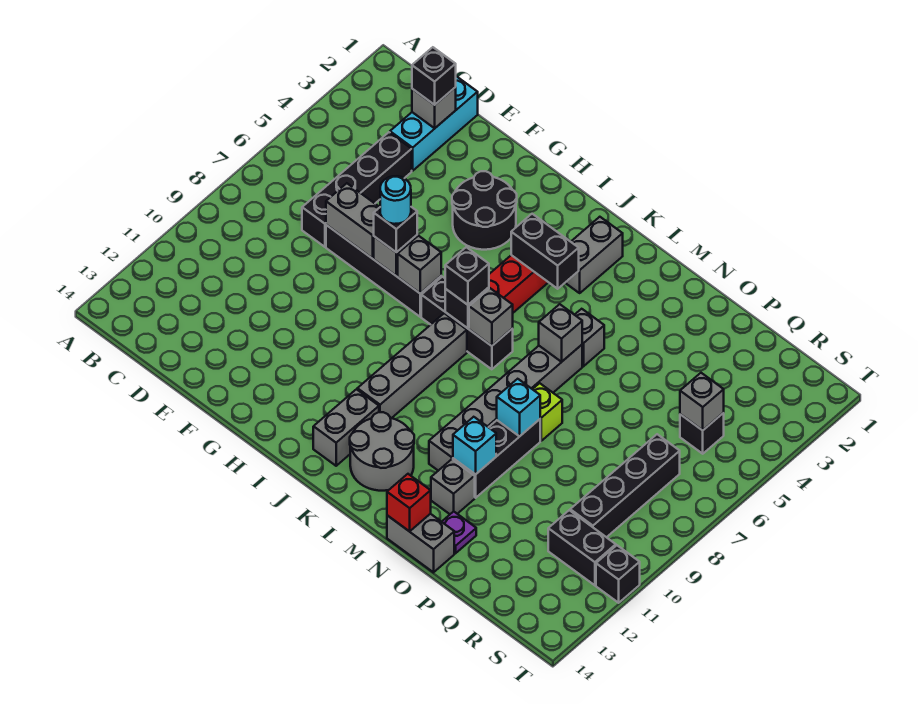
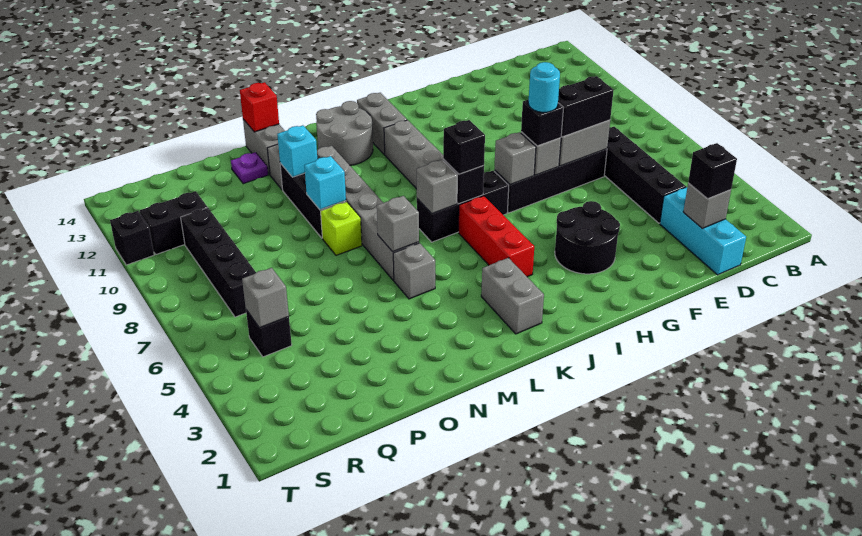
black brick J4:K4 level 2 -> black brick E7:F7 level 3
grey brick N14:O14 level 1 -> grey brick N13:N14 level 1

